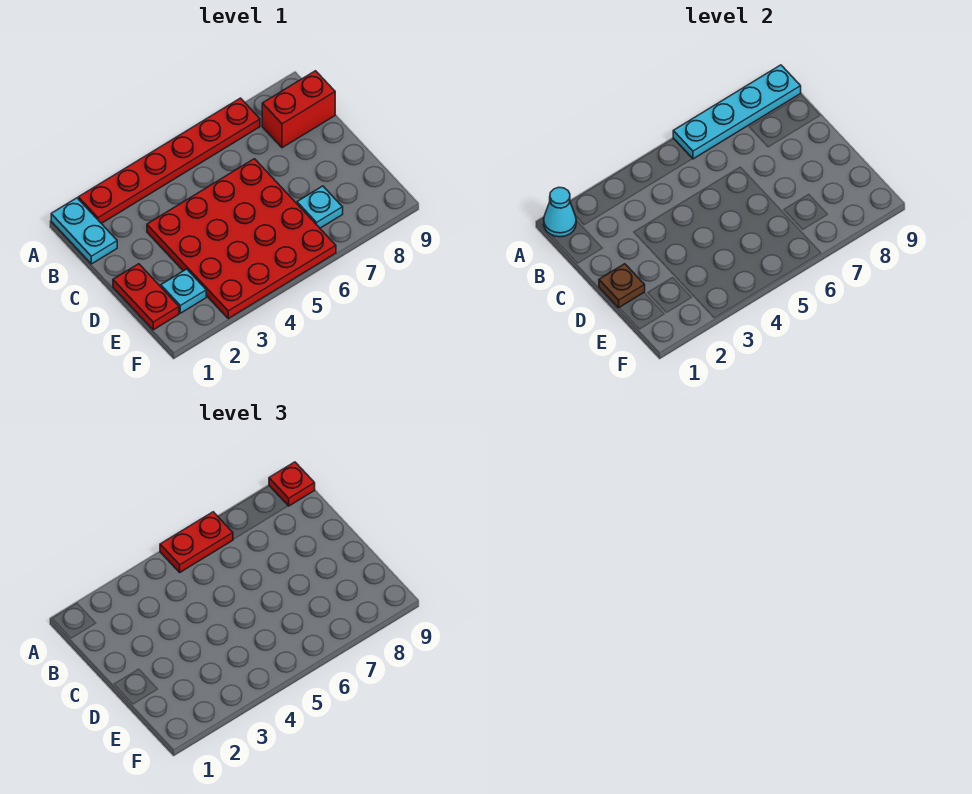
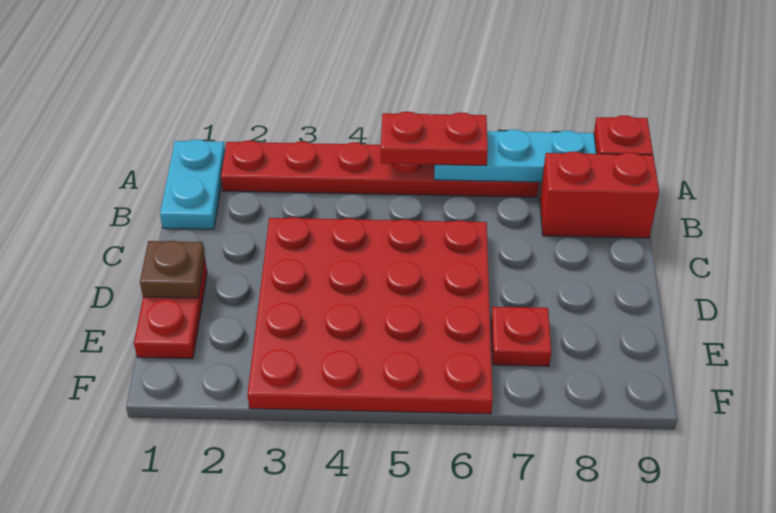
cyan cone A1 level 2 -> none
cyan plate E2 level 1 -> none
cyan plate E7 level 1 -> red plate E7 level 1

